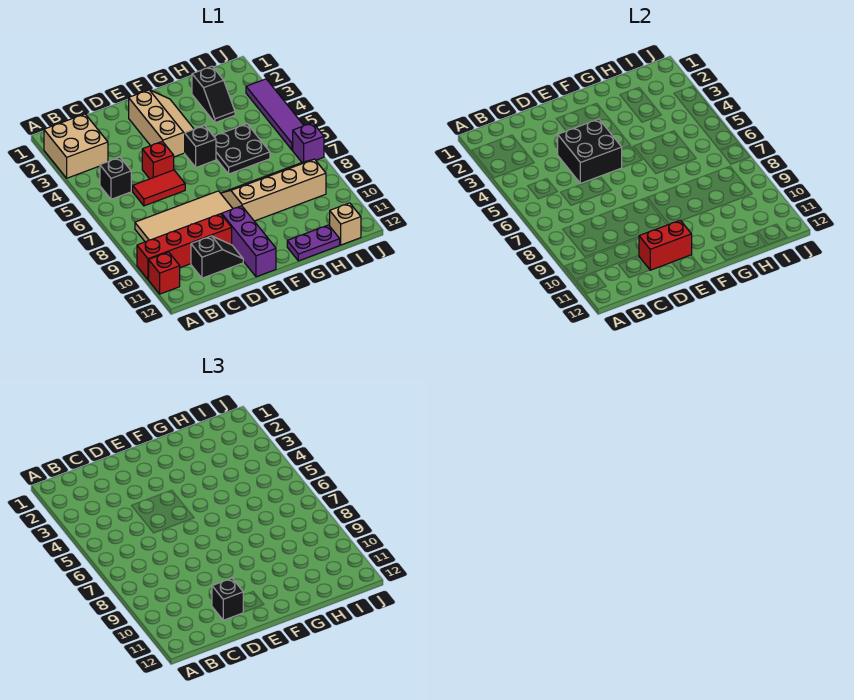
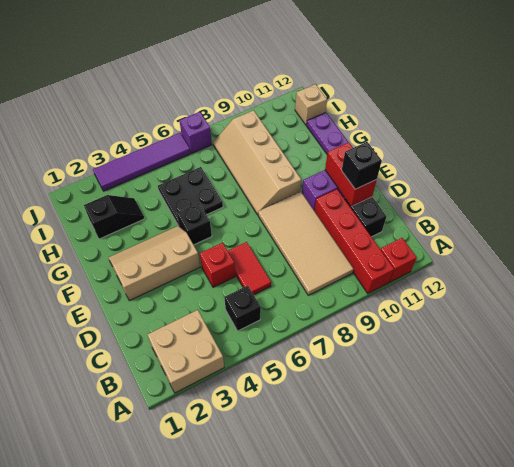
black brick D4:E5 level 2 -> none

